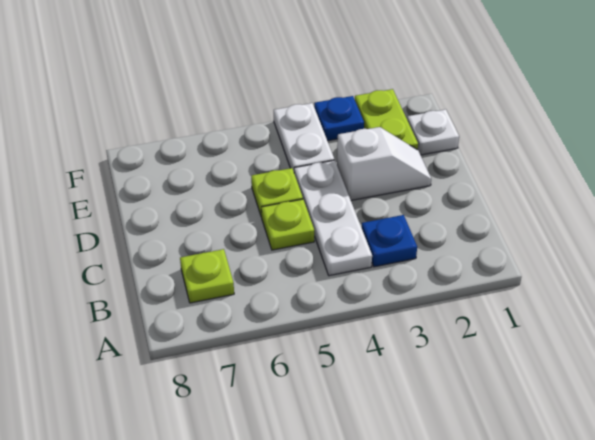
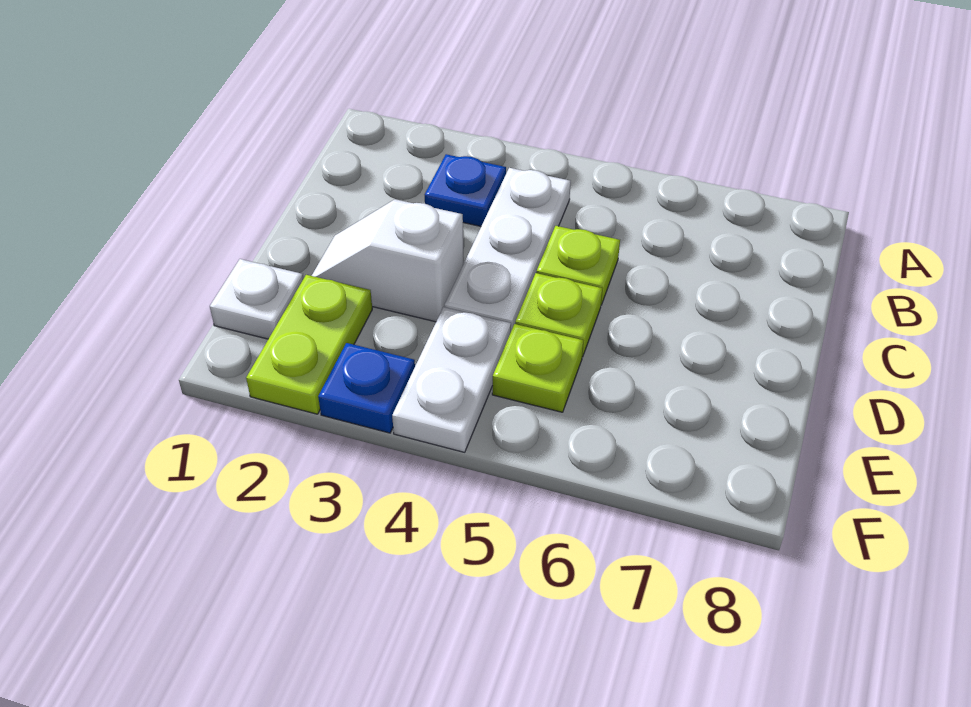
lime plate B7 level 1 -> lime plate E5 level 1

